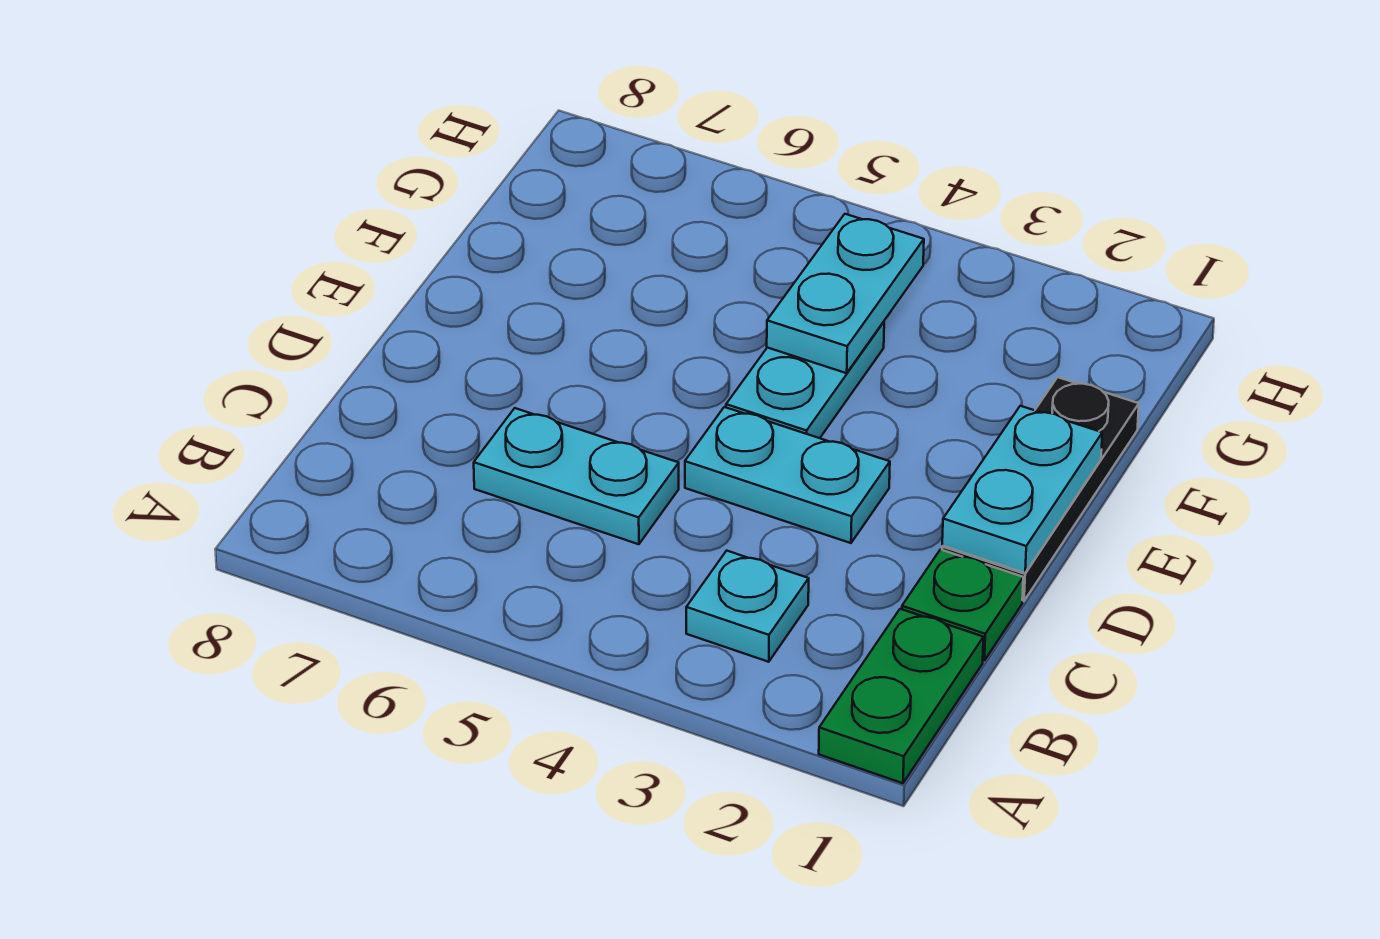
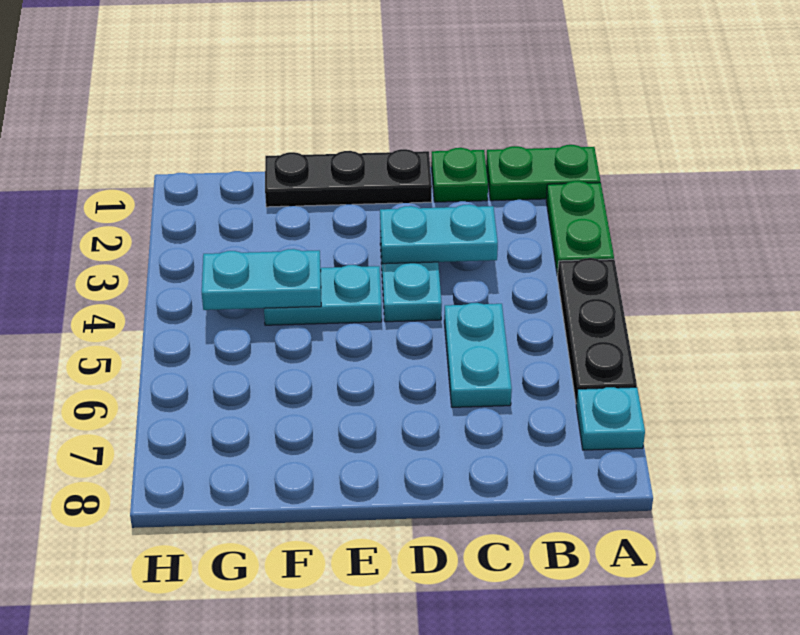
none -> green plate A2:A3 level 1
none -> black plate A4:A6 level 1
cyan plate B3 level 1 -> cyan plate A7 level 1
cyan plate D1:E1 level 2 -> cyan plate C3:D3 level 2

